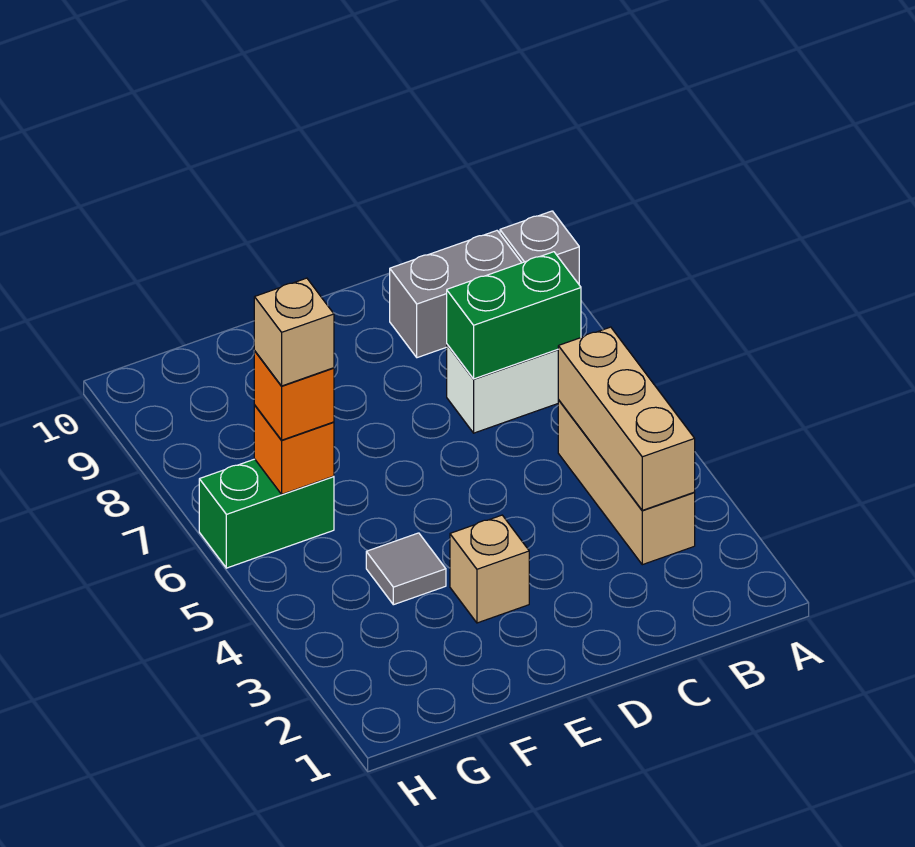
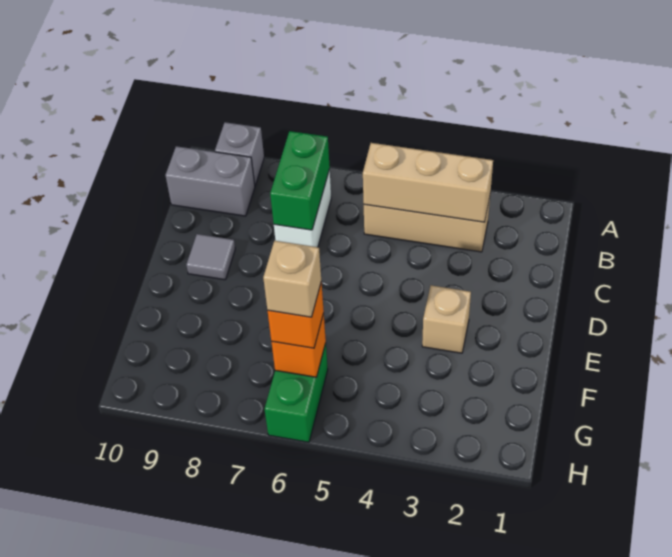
grey brick B9:C9 level 1 -> grey brick B9:B10 level 1
grey tile F4 level 1 -> grey tile D9 level 1

